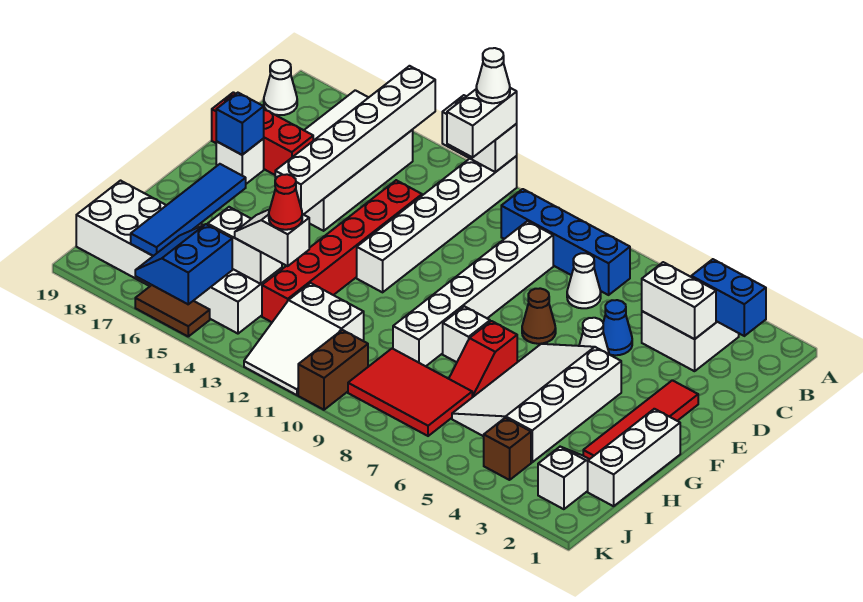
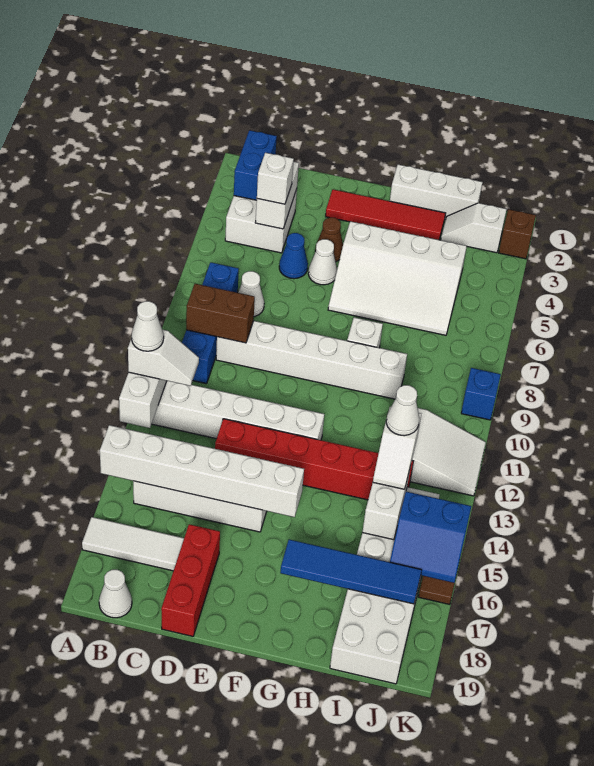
white brick A12:B12 level 3 -> white slope A12:B12 level 3 top A
brown cone E7 level 1 -> brown cone E4 level 1
white brick E18 level 1 -> white brick C4 level 3
blue brick E18 level 2 -> blue brick K9 level 1
red slope G7:H7 level 1 top G -> none
red tile I7:J9 level 1 -> none
red cone I13 level 4 -> white cone I13 level 4
brown brick J4 level 1 -> brown brick K2 level 1
brown brick J10:K10 level 1 -> brown brick B9:C9 level 2

